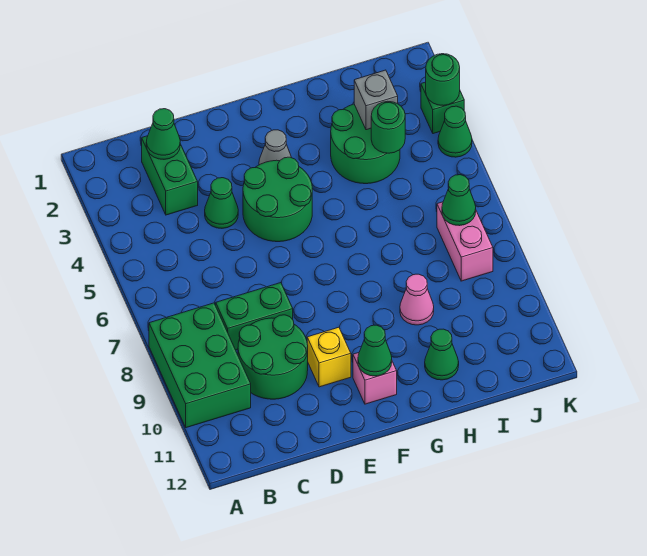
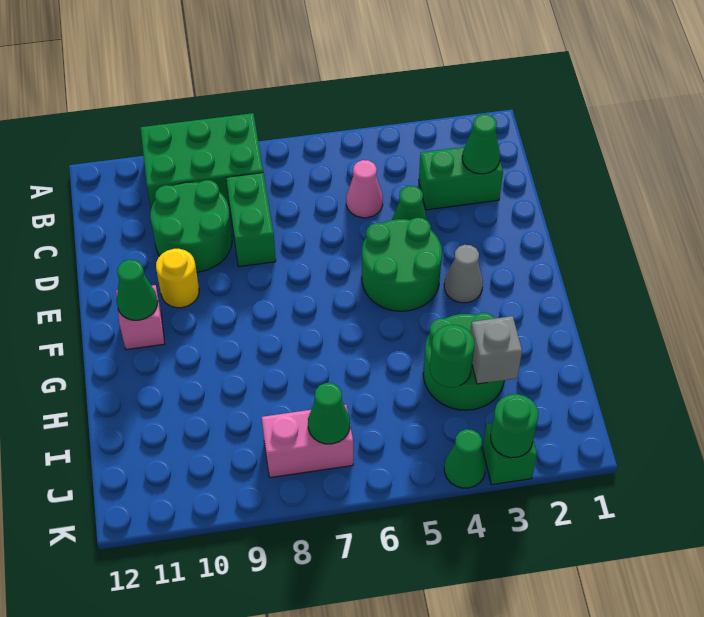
yellow brick E10 level 1 -> yellow round brick E10 level 1
pink cone H9 level 1 -> pink cone C5 level 1
green cone H11 level 1 -> none

